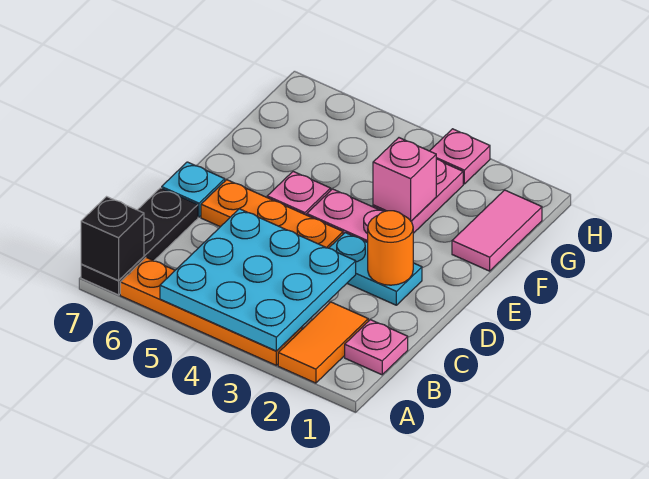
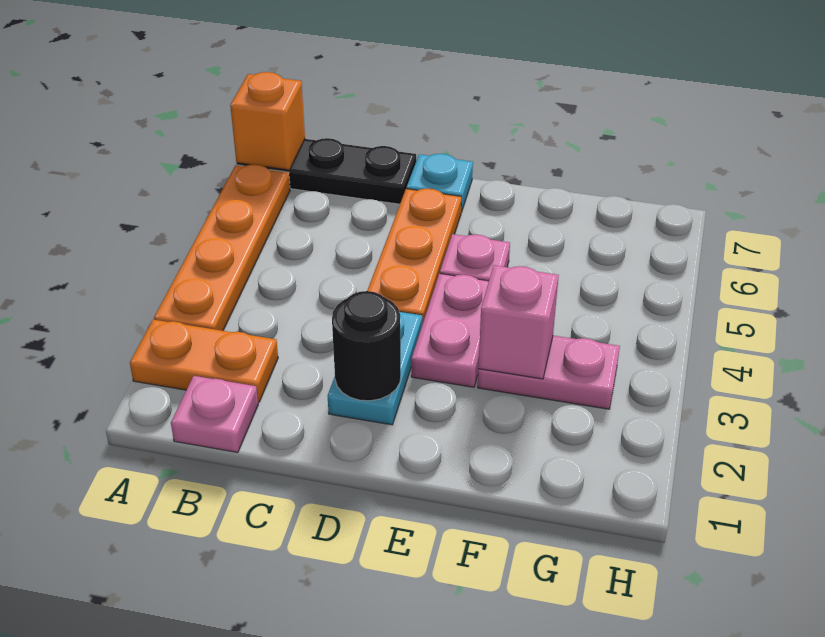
orange tile A2:B2 level 1 -> orange plate A2:B2 level 1
cyan plate A3:C5 level 2 -> none
black brick A7 level 2 -> orange brick A7 level 2
orange round brick D2 level 2 -> black round brick D2 level 2
pink tile F1:G1 level 1 -> none
pink plate H3 level 1 -> none

